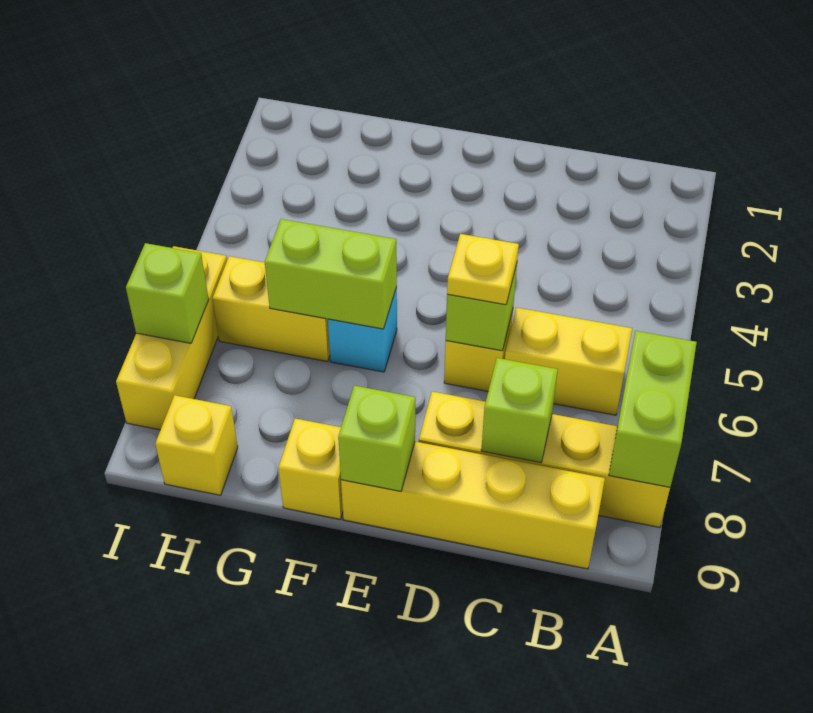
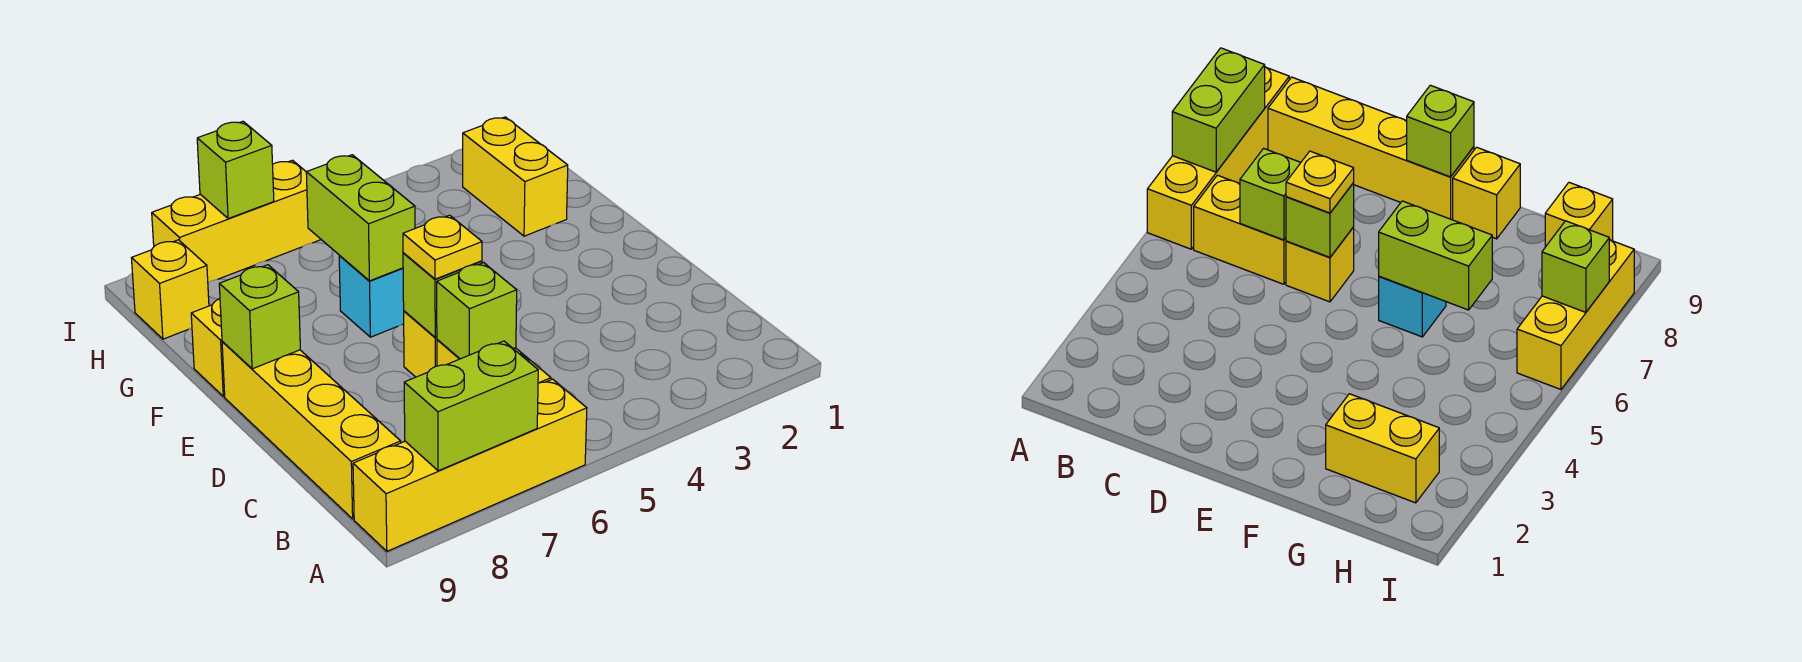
yellow brick A8:D8 level 1 -> yellow brick A6:A9 level 1
lime brick C8 level 2 -> lime brick C6 level 2
yellow brick G6:H6 level 1 -> yellow brick G2:H2 level 1

